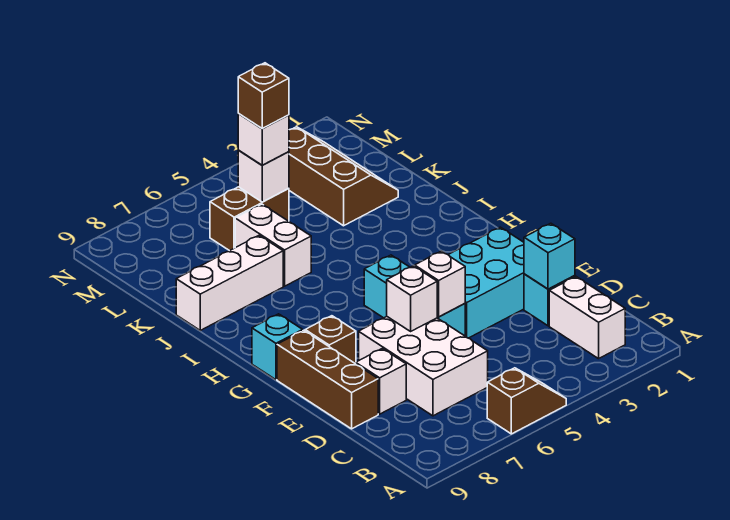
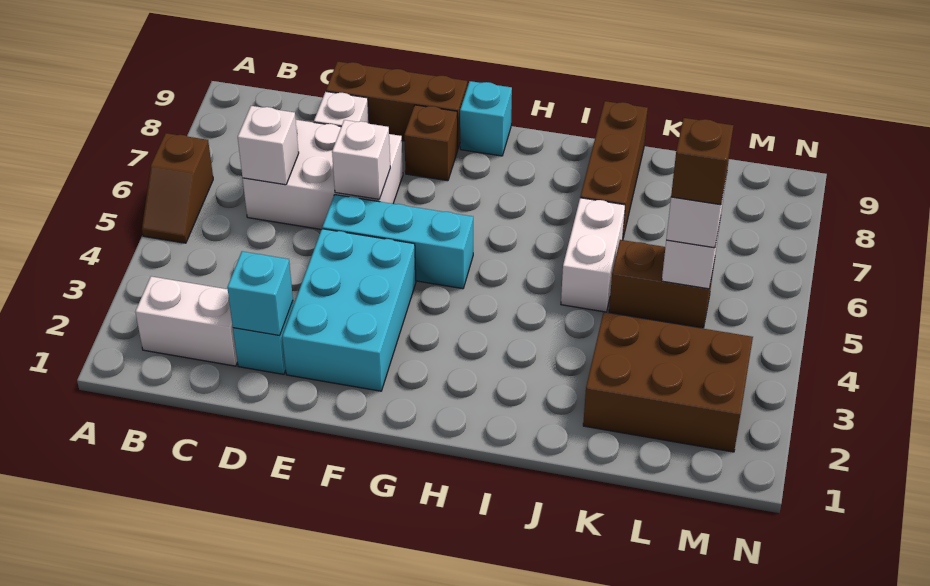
white brick E5 level 2 -> white brick C6 level 2
white brick J6:K6 level 1 -> white brick J5:J6 level 1
white brick J7:J9 level 1 -> brown brick J7:J9 level 1
brown slope K2:M3 level 1 top 3 -> brown brick K2:M3 level 1
brown brick L5:L6 level 1 -> brown brick K5:L5 level 1

